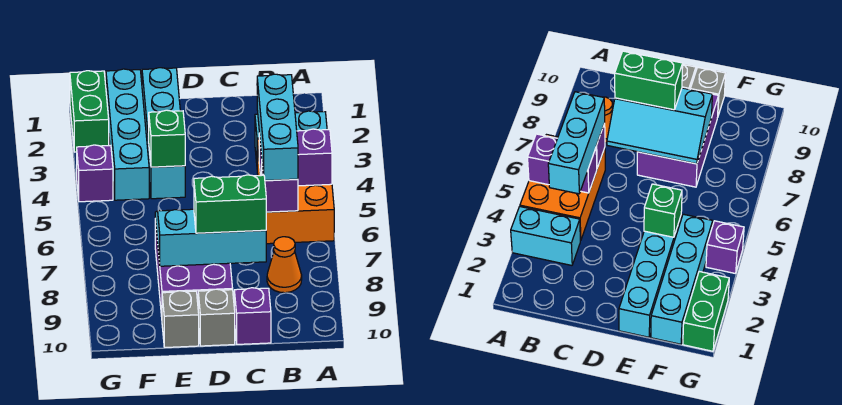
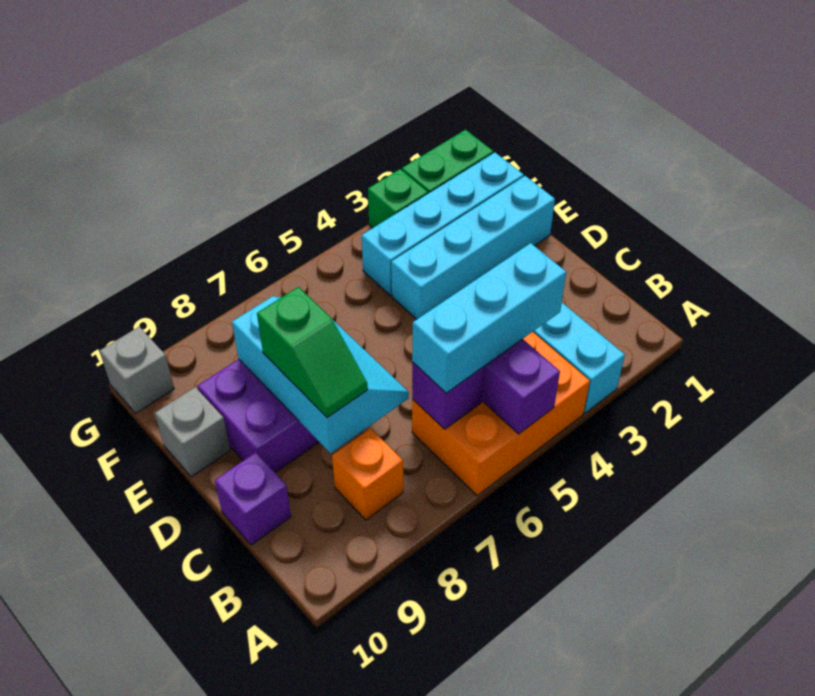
orange cone B8 level 1 -> orange brick B8 level 1
green brick C8:D8 level 3 -> green slope C8:D8 level 3 top D
grey brick D10 level 1 -> grey brick G10 level 1
green brick E4 level 2 -> green brick G3 level 1
purple brick G4 level 1 -> none

